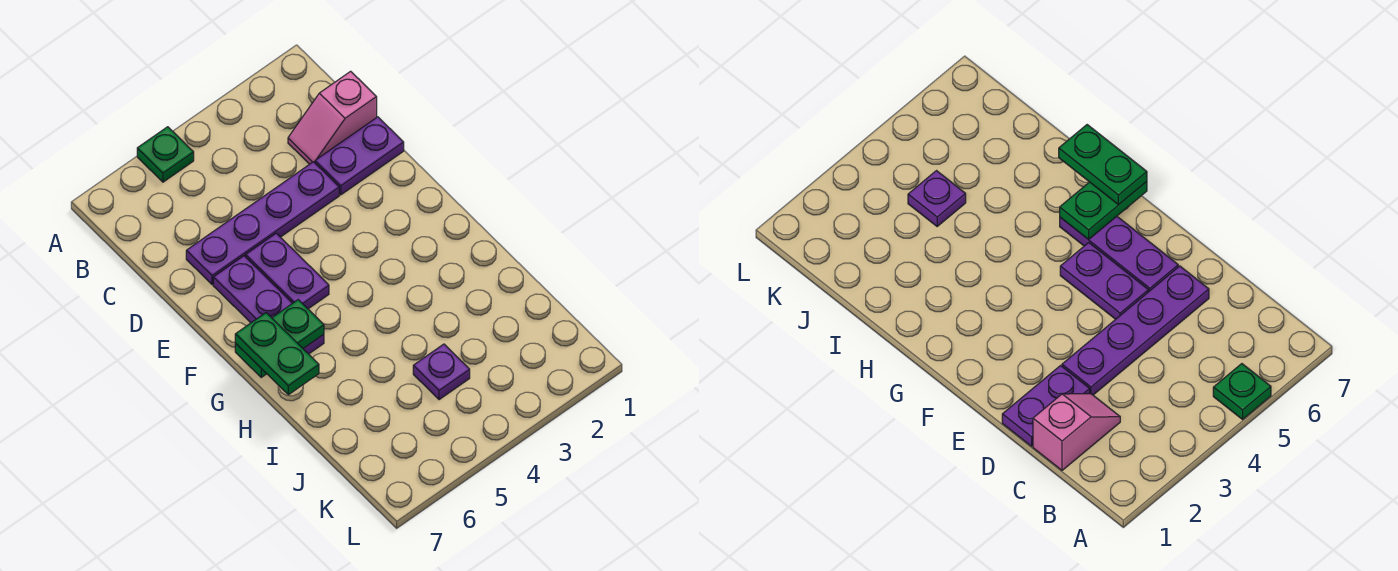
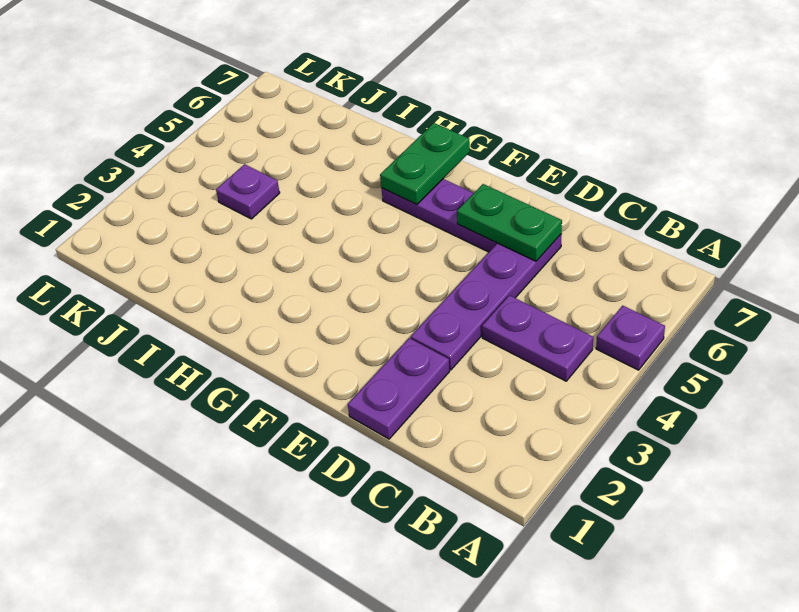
green plate A5 level 1 -> purple plate A5 level 1
pink slope C1:C2 level 1 top 1 -> none
purple plate E5:F5 level 1 -> purple plate B4:C4 level 1
green plate G7:H7 level 3 -> green plate D6:E6 level 2

